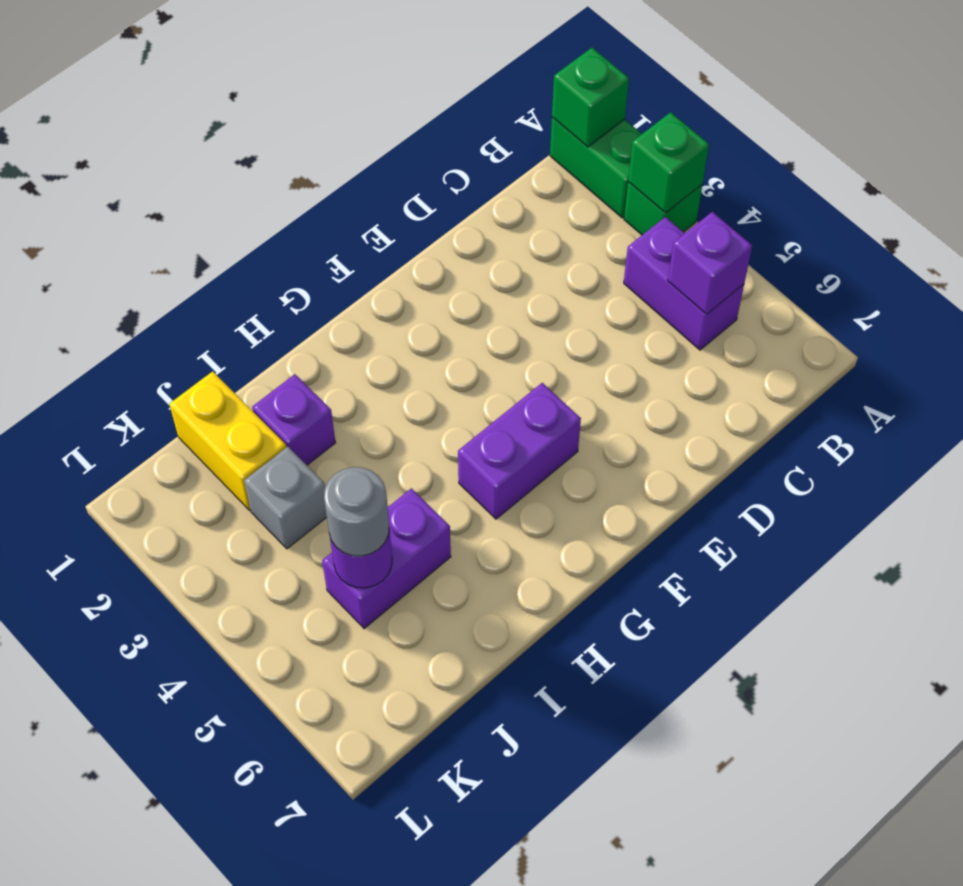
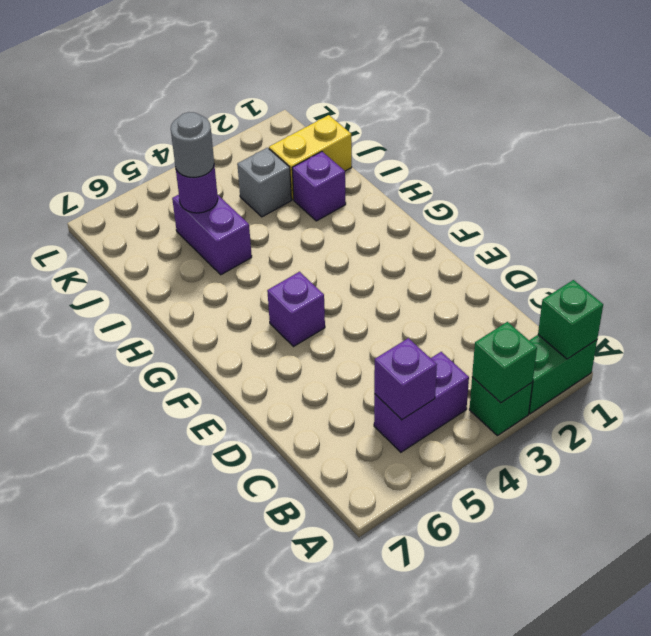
purple brick F5:G5 level 1 -> purple brick F5 level 1

